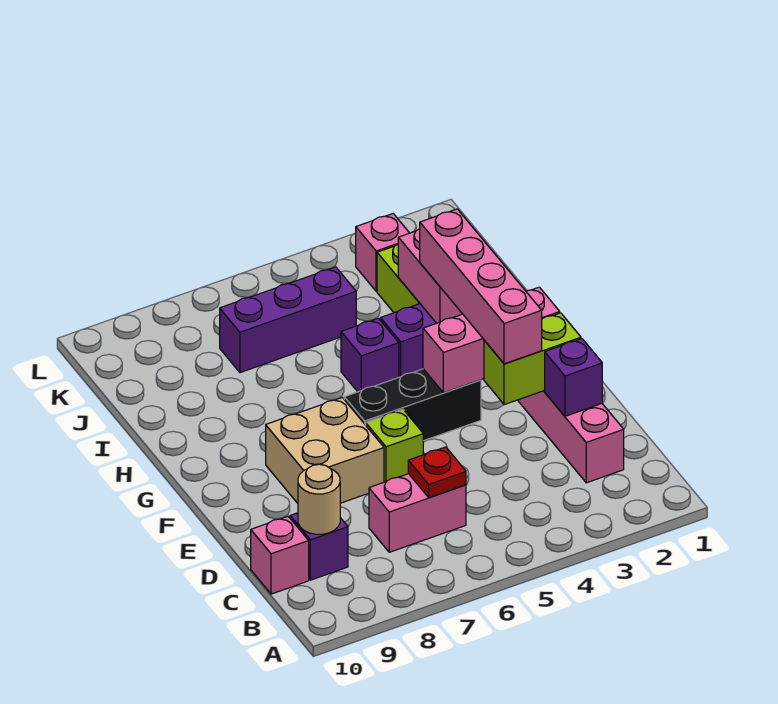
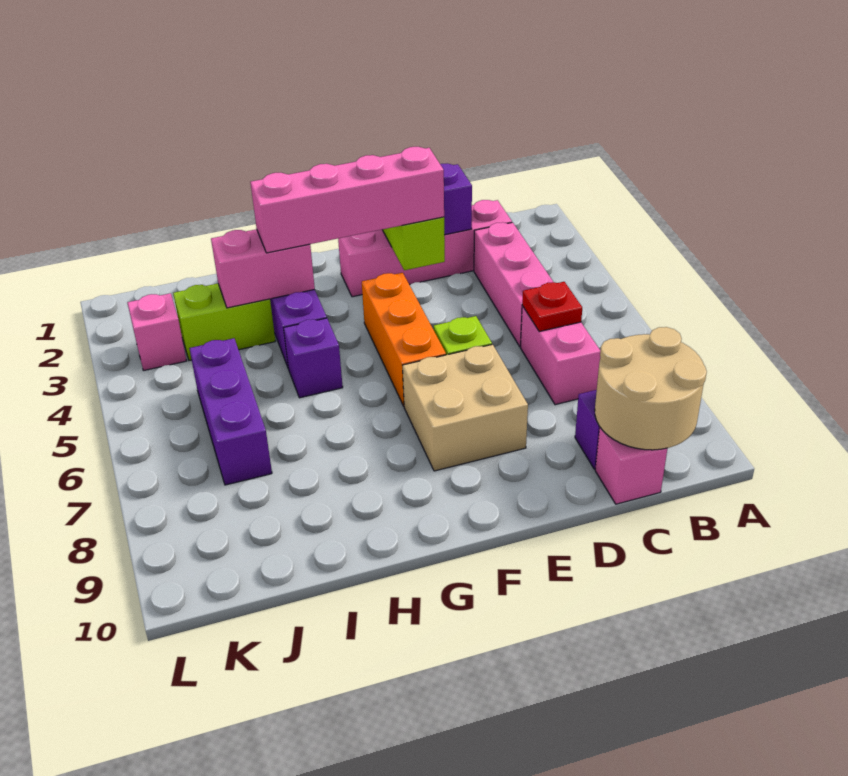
tan round brick C9 level 2 -> tan round brick B9:C10 level 2
pink brick F2:F4 level 2 -> pink brick C3:C5 level 1
black brick F4:F6 level 1 -> orange brick F4:F6 level 1

